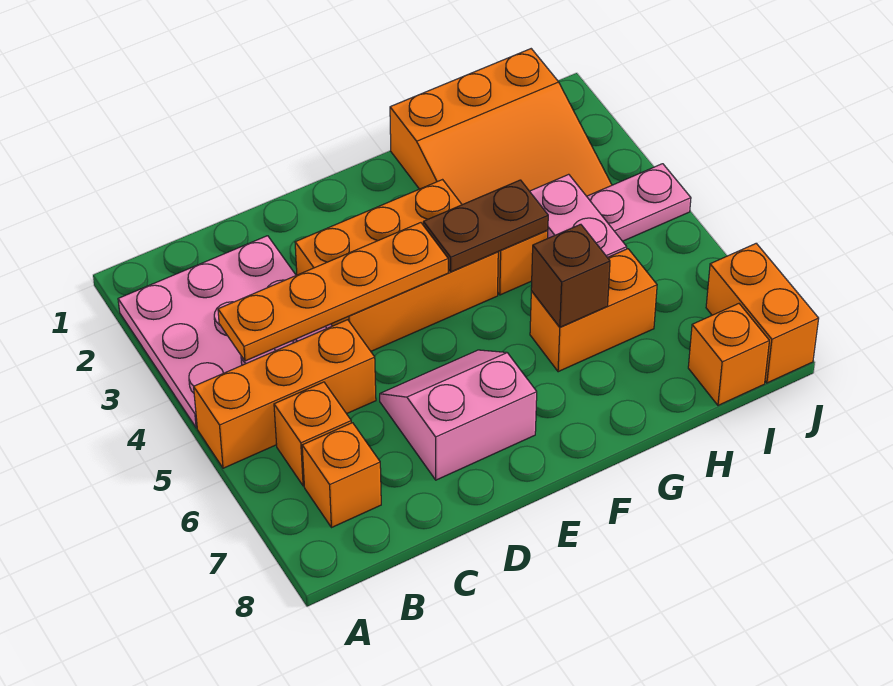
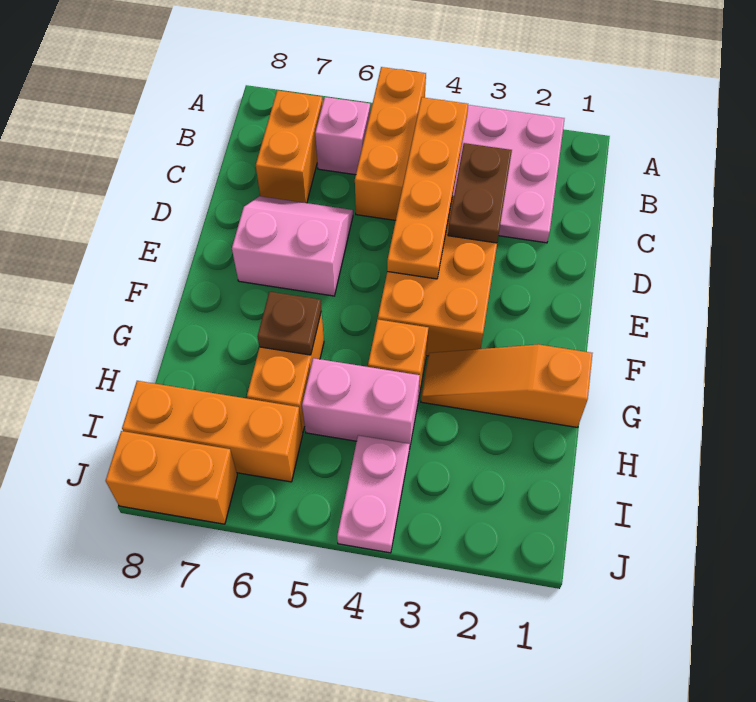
orange brick B6 level 1 -> pink brick B6 level 1
orange brick B7 level 1 -> orange brick B7:C7 level 1
pink slope D6:E7 level 1 top 7 -> pink slope D6:E7 level 1 top E
brown plate F4:G4 level 2 -> brown plate C3:D3 level 2
orange slope G1:I3 level 1 top 1 -> orange slope G1:G3 level 1 top 1
brown brick G6 level 2 -> brown plate G6 level 2
orange brick I8 level 1 -> orange brick I6:I8 level 1

